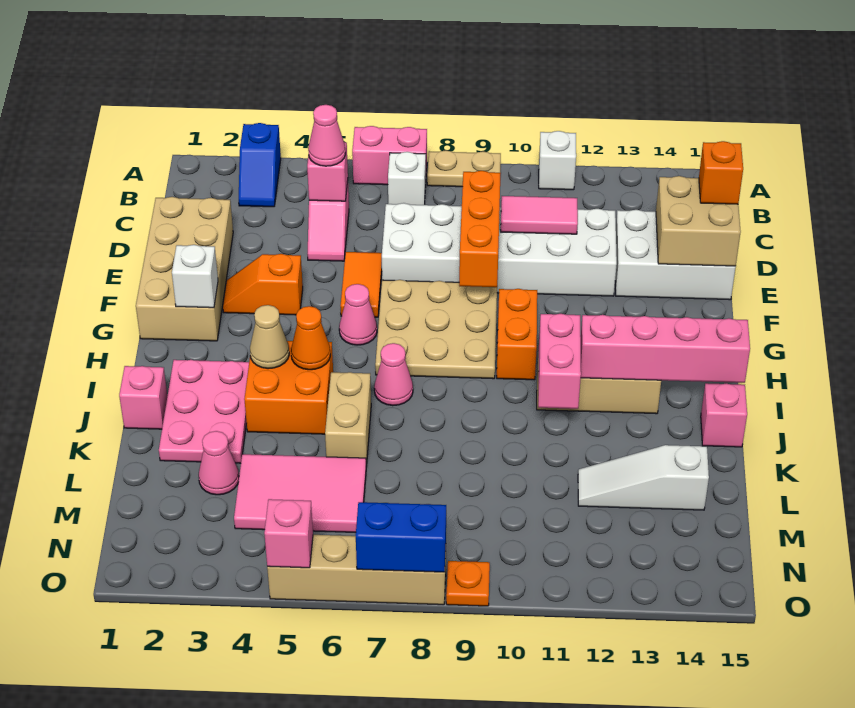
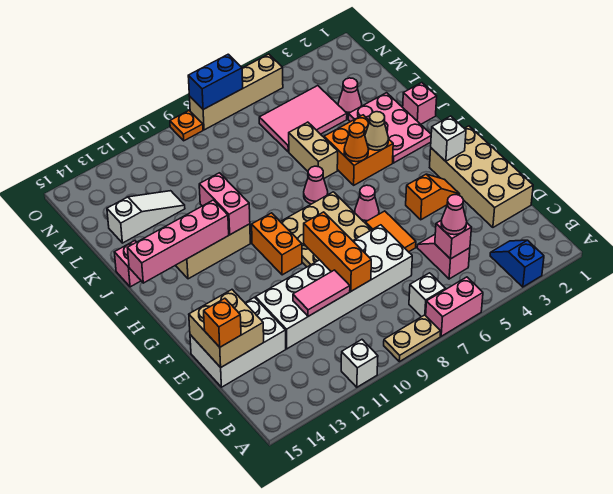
pink brick O5 level 2 -> none

